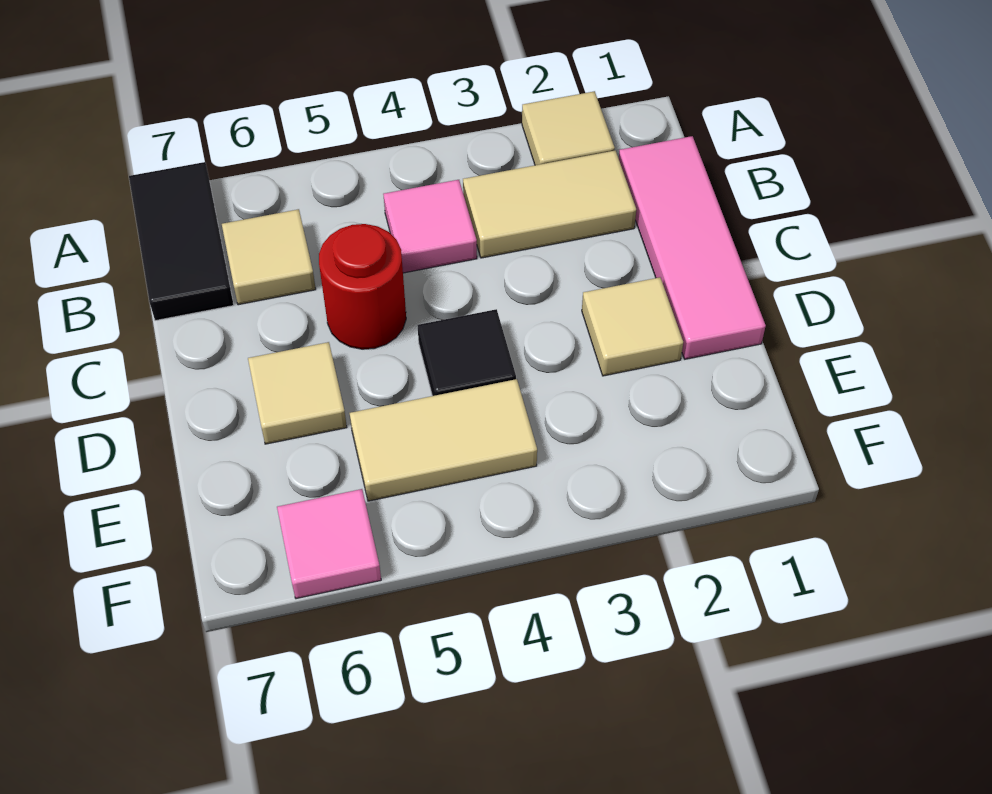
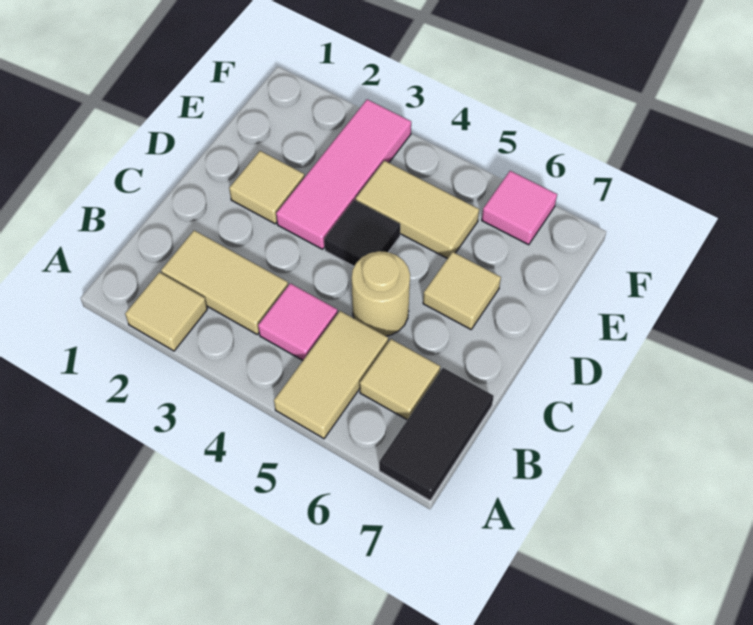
none -> tan tile A5:B5 level 1
pink tile B1:D1 level 1 -> pink tile D3:F3 level 1
red round brick C5 level 1 -> tan round brick C5 level 1

